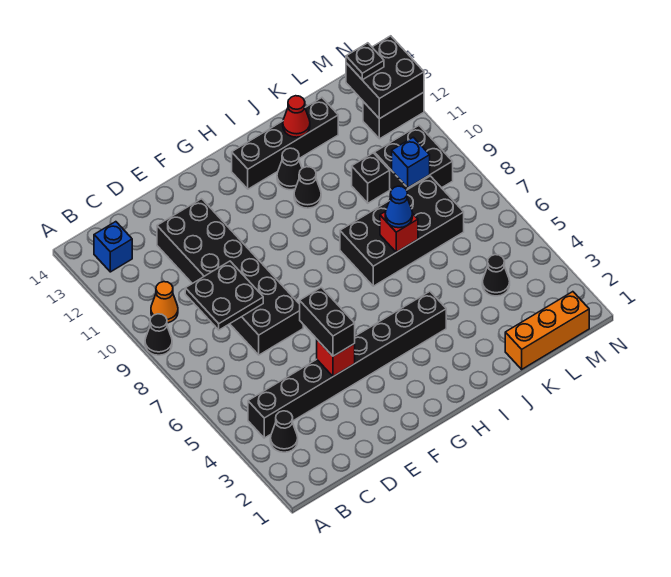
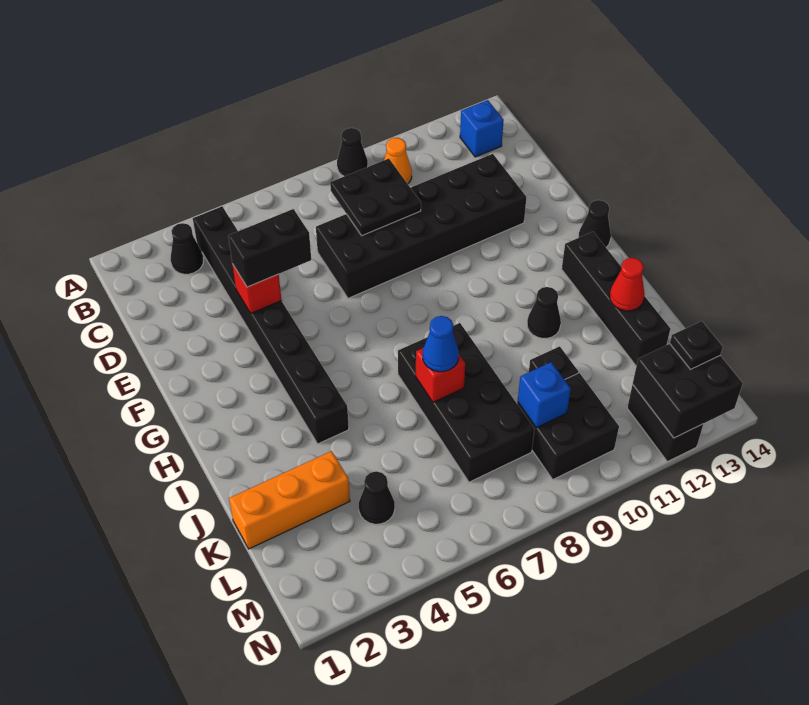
black cone I12 level 1 -> black cone G14 level 1
orange brick K1:M1 level 1 -> orange brick K1:K3 level 1

